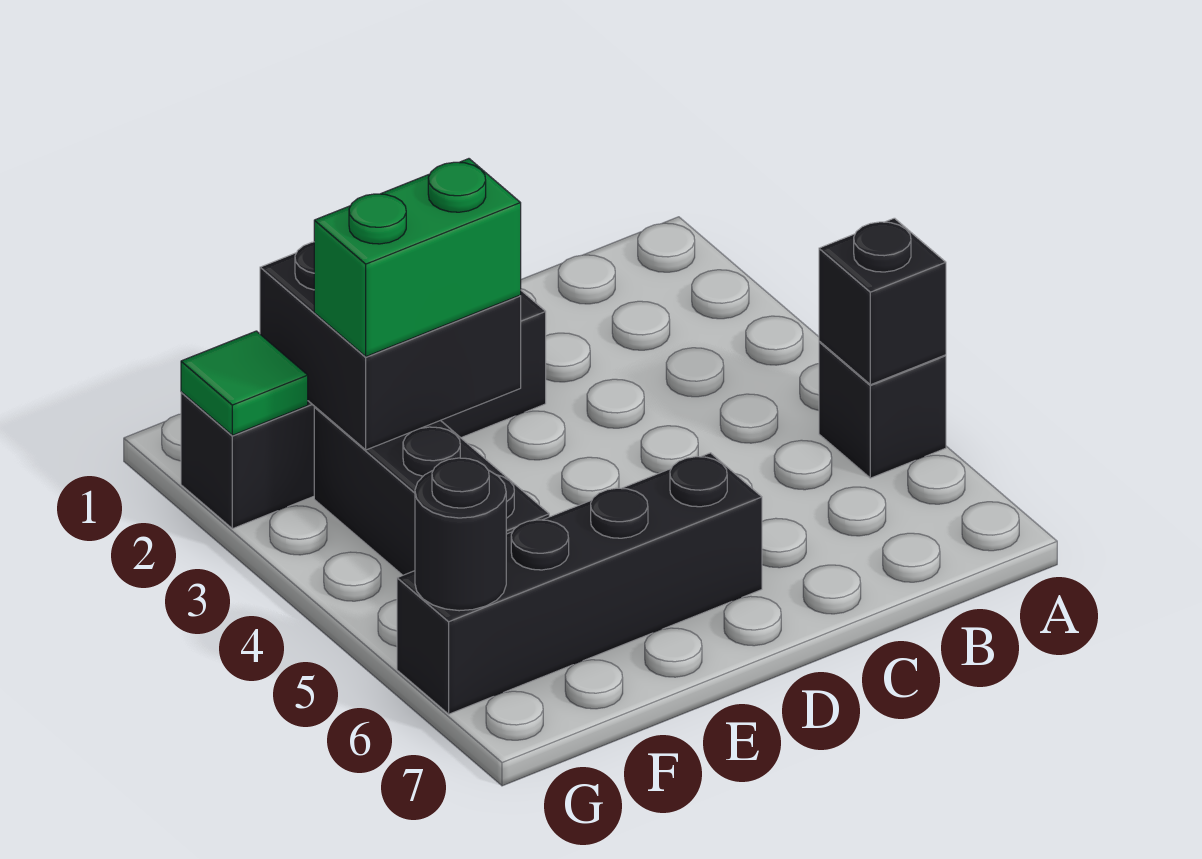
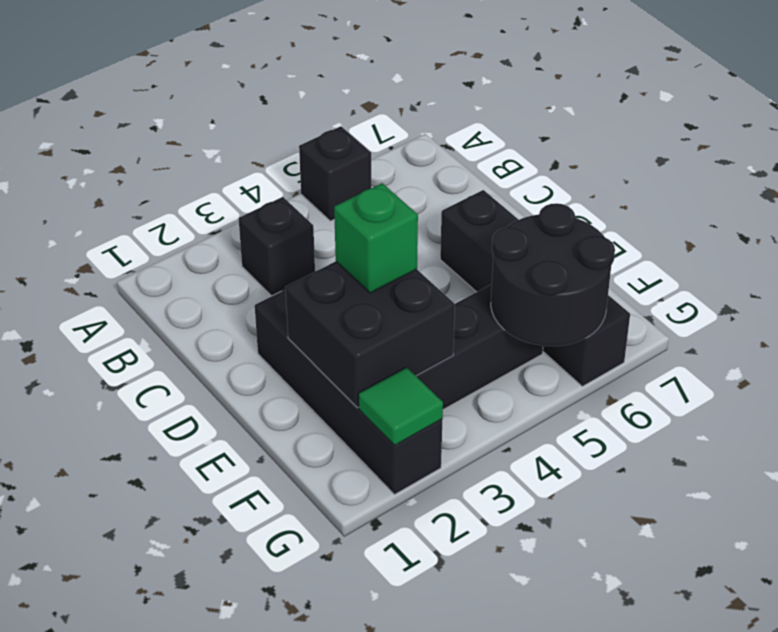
black brick A5 level 2 -> black brick B3 level 1
green brick E3:F3 level 3 -> green brick E3 level 3
black round brick G6 level 2 -> black round brick F5:G6 level 2

